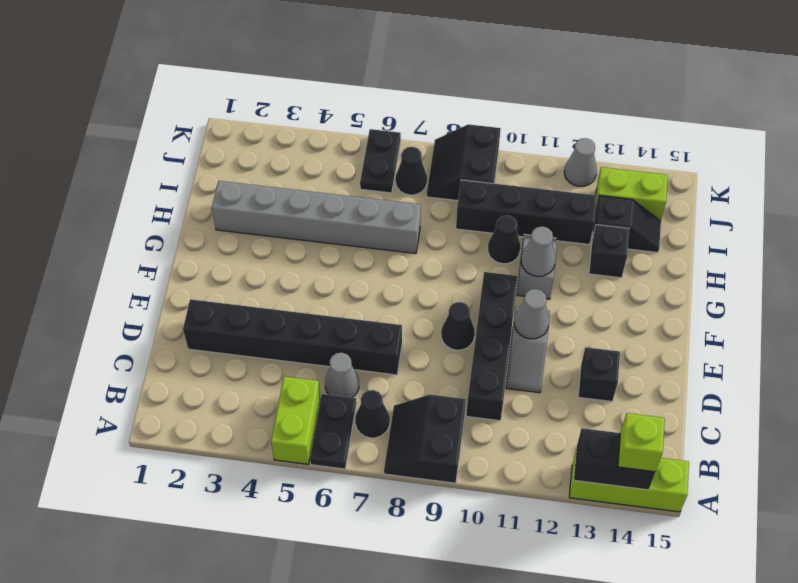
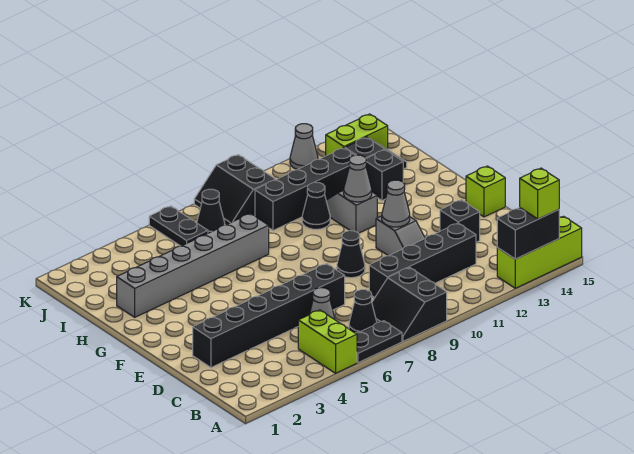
black plate A6:B6 level 1 -> black plate A6:A7 level 1
black brick C10:F10 level 1 -> black brick C9:C12 level 1
none -> lime brick E15 level 1

